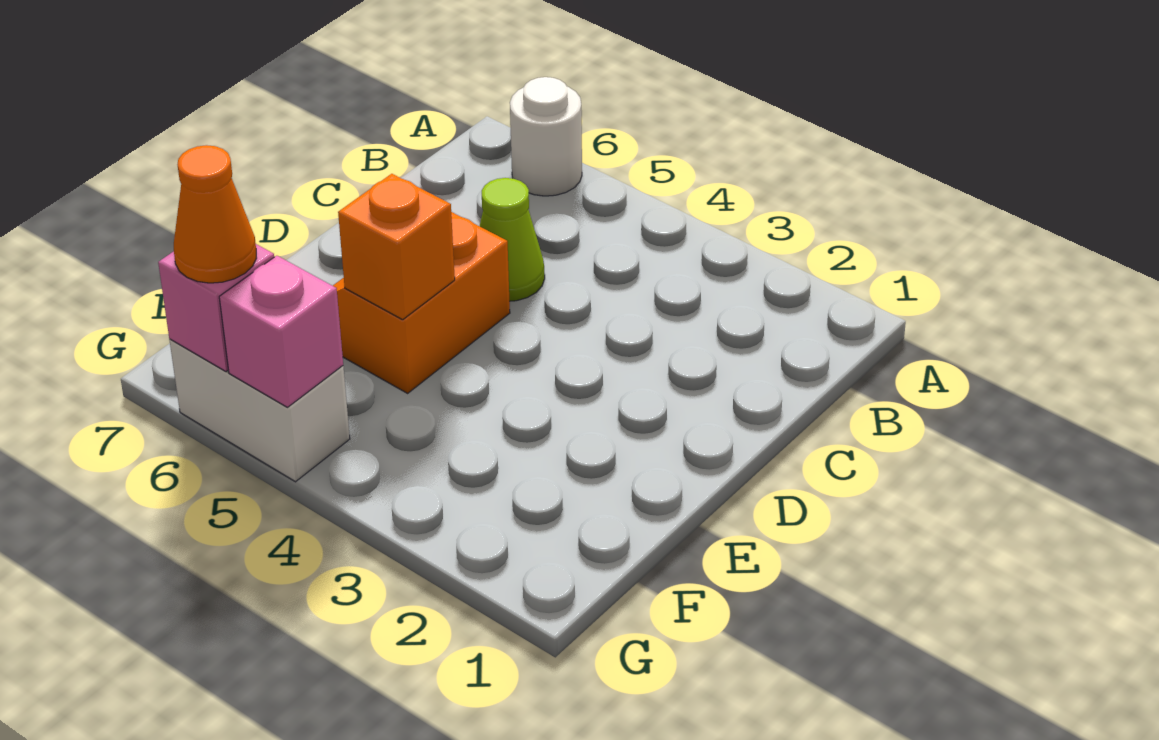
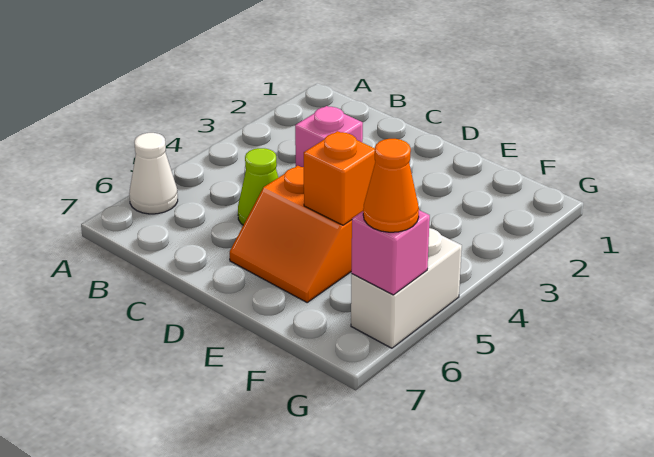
white round brick A6 level 1 -> white cone A6 level 1
pink brick G5 level 2 -> pink brick C3 level 1

